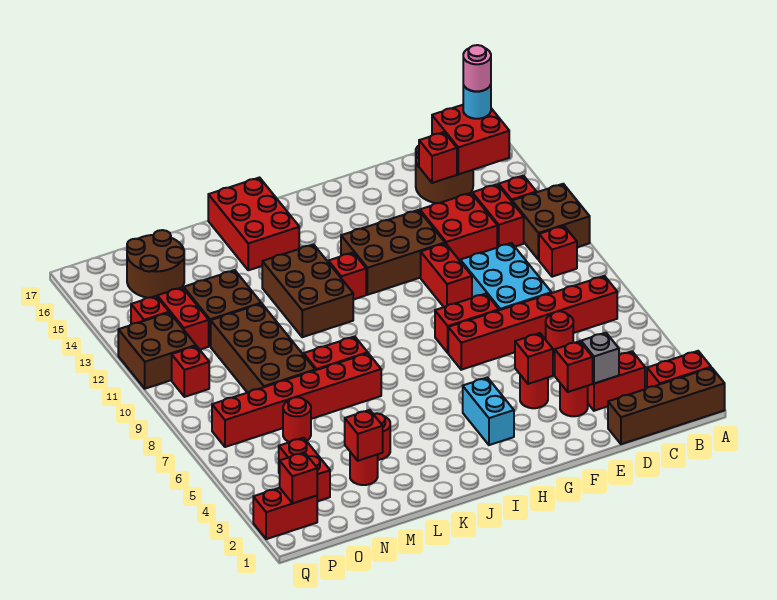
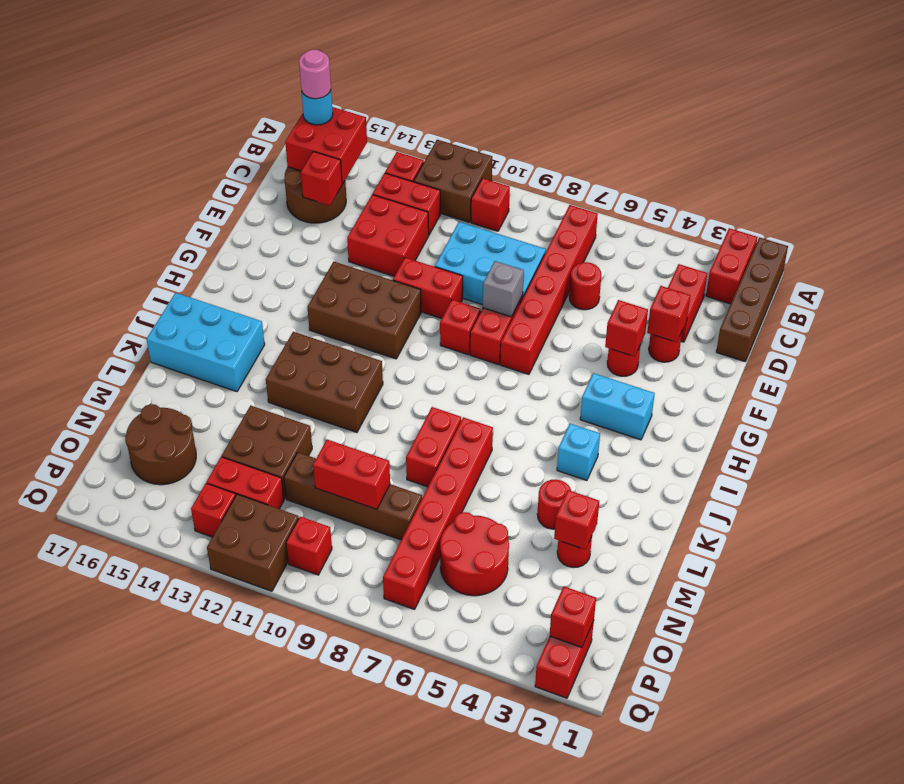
grey brick D3 level 2 -> grey brick F8 level 2
brown brick F12:H13 level 1 -> brown brick G11:H13 level 1
red brick I12 level 1 -> red brick G9 level 1
none -> cyan brick J4 level 1
red brick J15:K17 level 1 -> cyan brick J15:K17 level 1
brown brick M8:N11 level 1 -> brown brick N8:N11 level 1
red round brick N6 level 1 -> red round brick N5:O6 level 1
red brick O3:O4 level 1 -> red brick N9:N10 level 2

